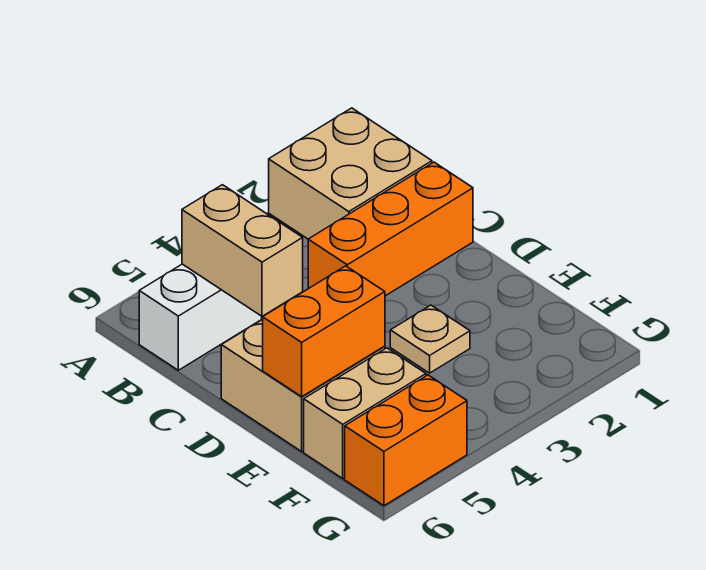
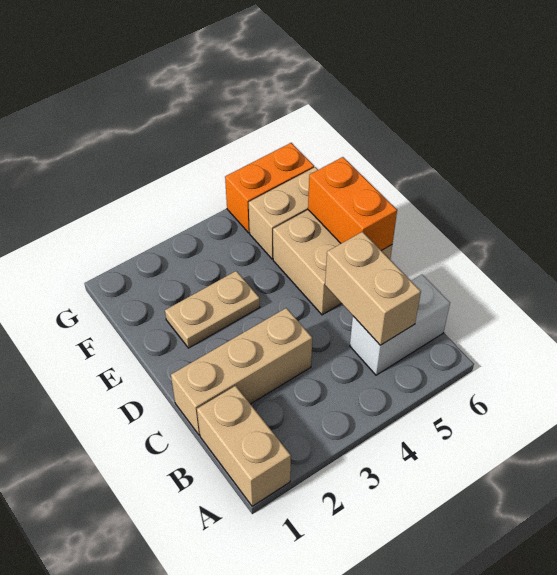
tan brick A1:B2 level 1 -> tan brick A1:B1 level 1
orange brick C1:C3 level 1 -> tan brick C1:C3 level 1
tan plate E3 level 1 -> tan plate E2:E3 level 1
orange brick E5:E6 level 2 -> orange brick D6:E6 level 2

